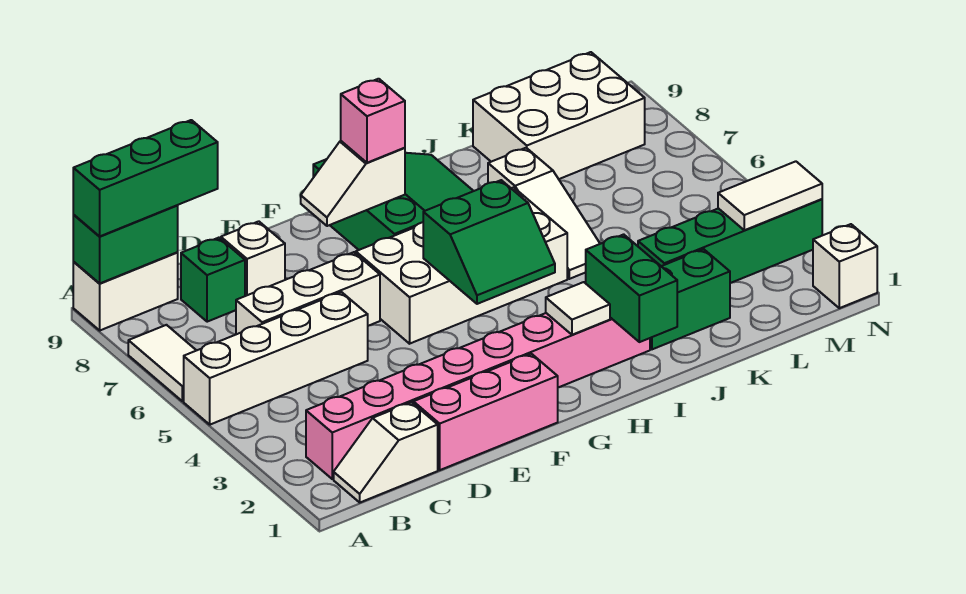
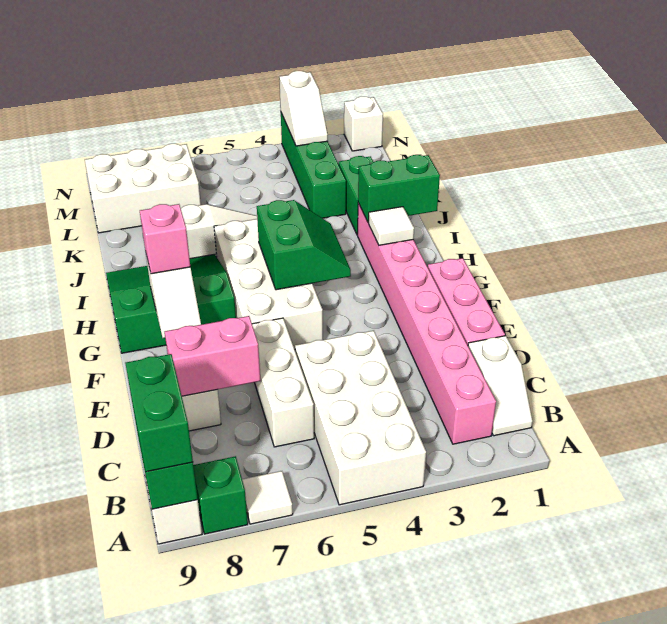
white brick A5:D5 level 1 -> white brick A4:D5 level 1
white tile A6:A7 level 1 -> white tile A7 level 1
green brick A9:C9 level 3 -> green brick A9:B9 level 3
green brick C8 level 1 -> green brick A8 level 1
none -> pink brick D7:D8 level 2
white brick K8:M9 level 1 -> white brick L7:M9 level 1
white tile M3:N3 level 2 -> white slope M3:N3 level 2 top N

